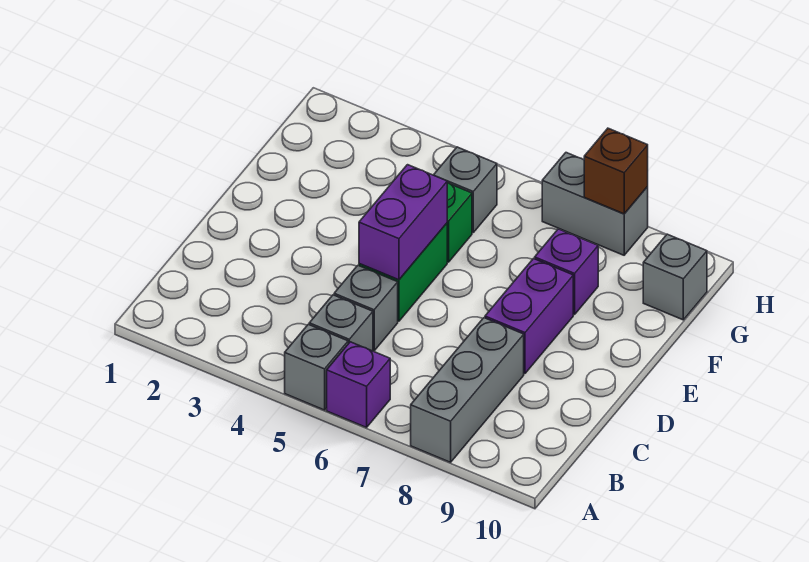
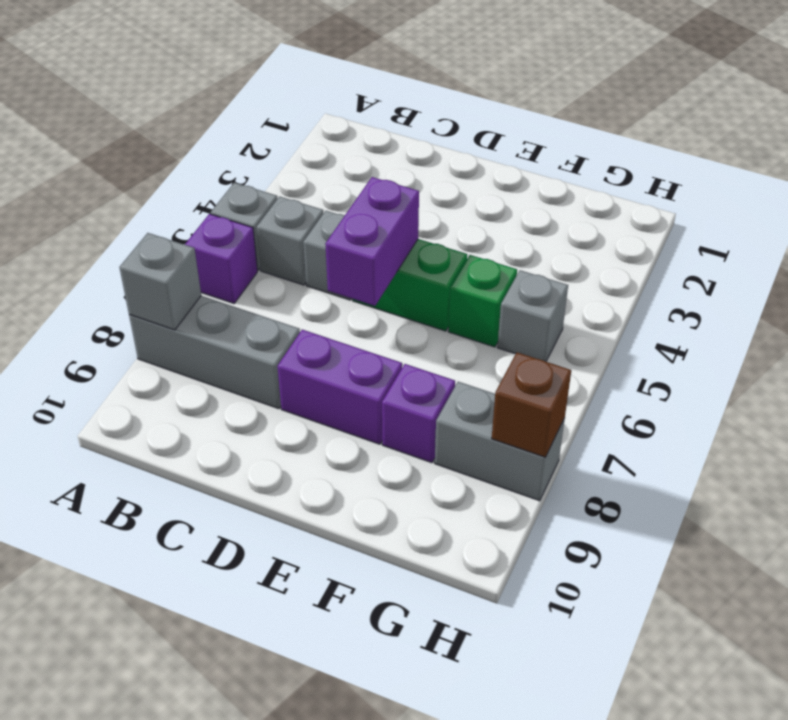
purple brick D5:E5 level 2 -> purple brick D5:D6 level 2
grey brick G10 level 1 -> grey brick A8 level 2
grey brick H7:H8 level 1 -> grey brick G8:H8 level 1

